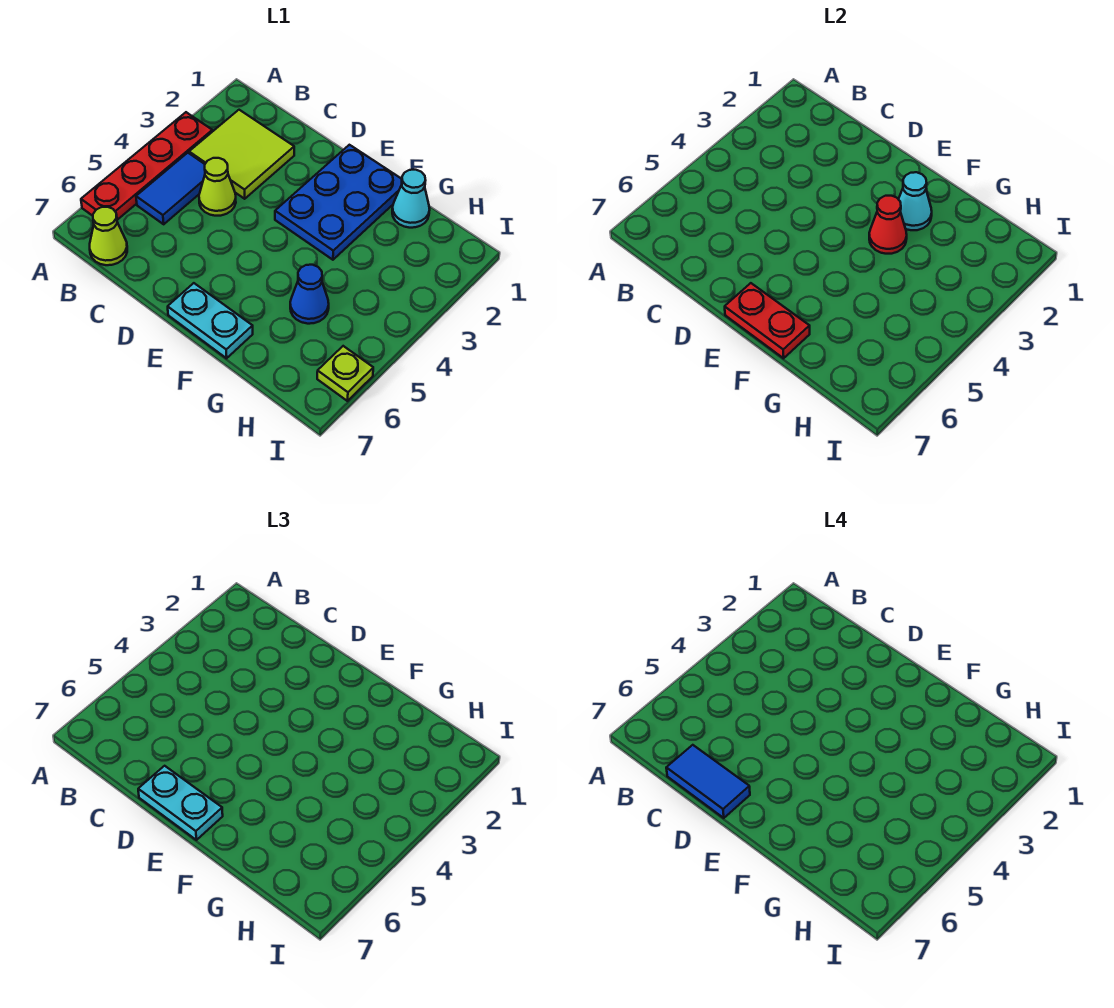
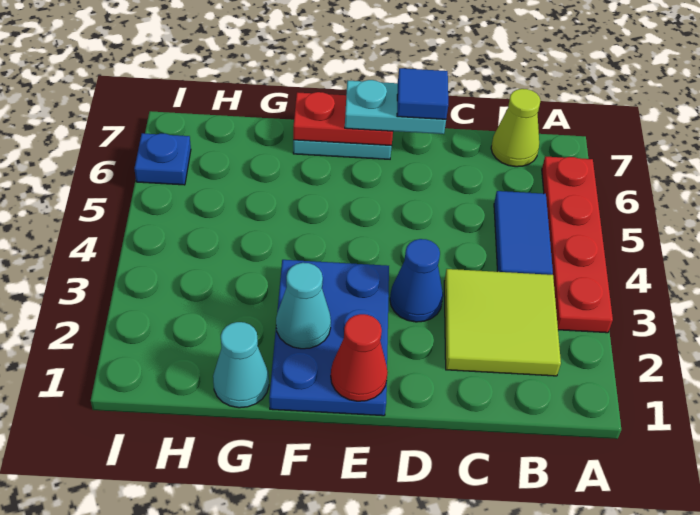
lime cone C4 level 1 -> none
blue tile C7:D7 level 4 -> blue tile D7 level 4
red cone F3 level 2 -> red cone E1 level 2
blue cone G5 level 1 -> blue cone D3 level 1
lime plate I6 level 1 -> blue plate I6 level 1

